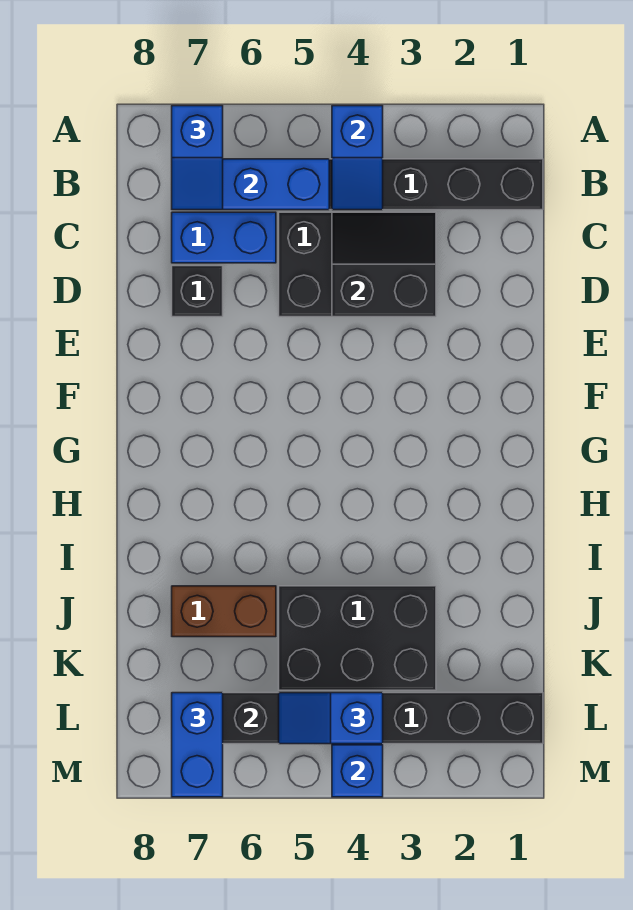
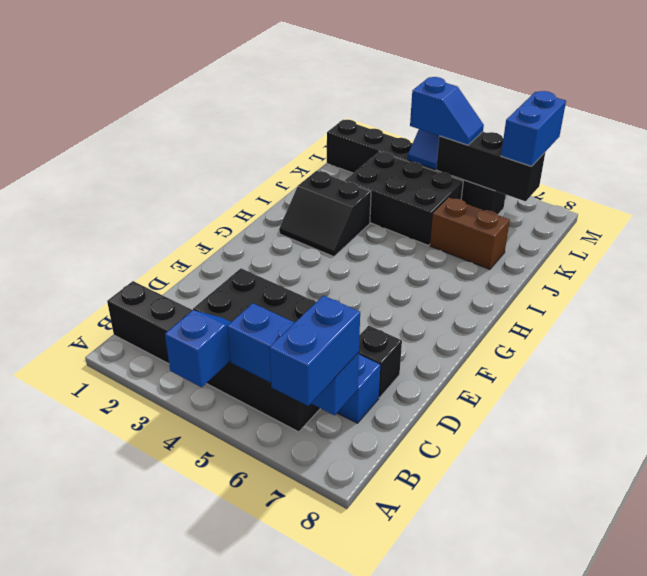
blue slope A7:B7 level 3 top A -> blue brick A7:B7 level 3
black slope C3:D4 level 2 top D -> black slope H2:I3 level 1 top I

